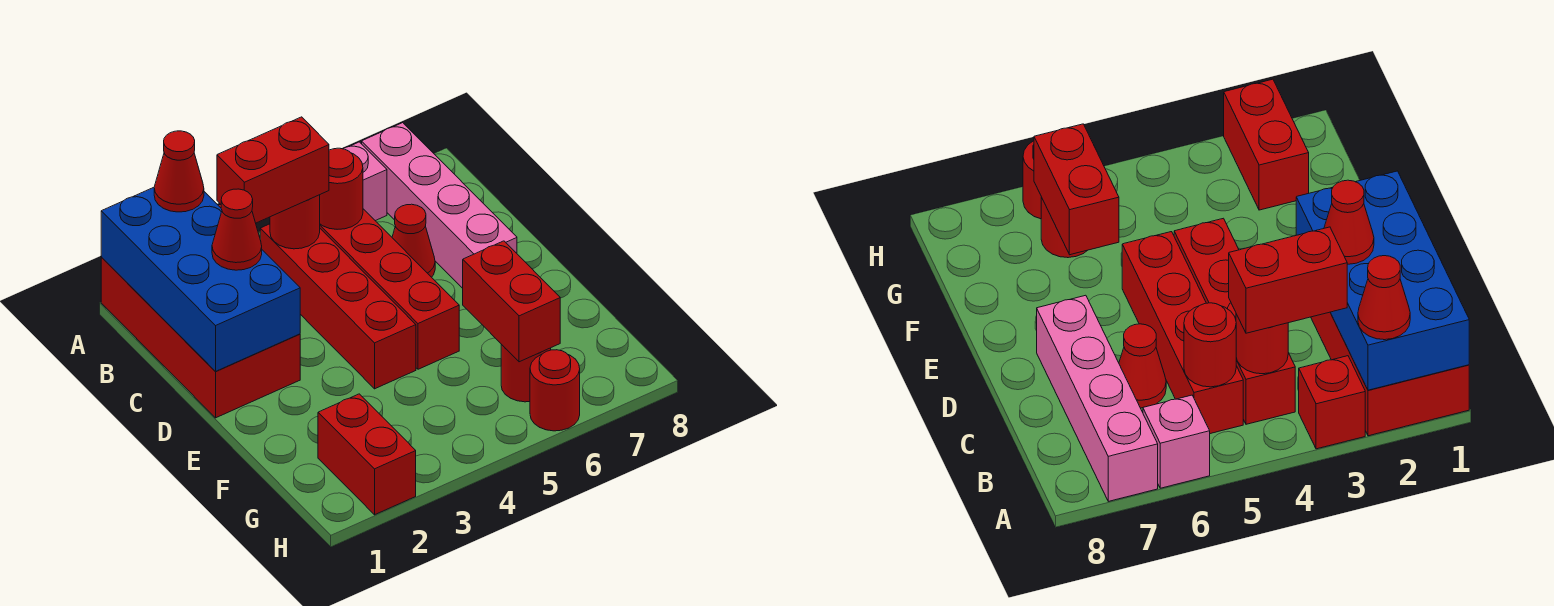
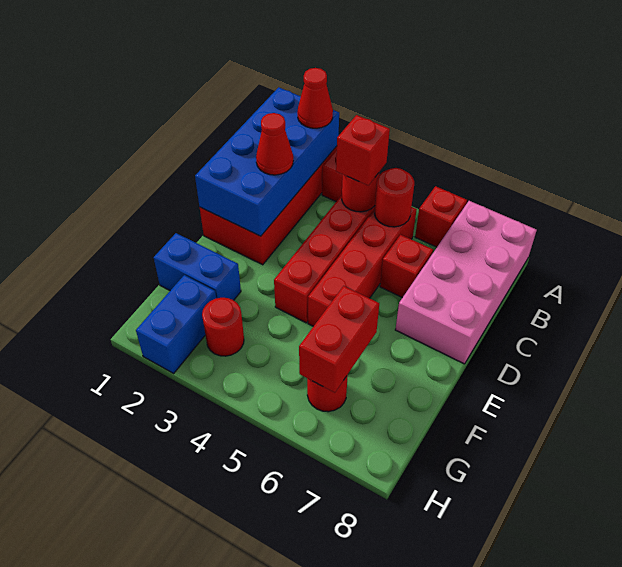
pink brick A6 level 1 -> red brick A6 level 1
pink brick A7:D7 level 1 -> pink brick A7:D8 level 1
red brick B3:B4 level 3 -> red brick B4 level 3
red cone C6 level 1 -> red brick C6 level 1
none -> blue brick F1:F2 level 1
red brick G2:H2 level 1 -> blue brick G2:H2 level 1
red round brick H6 level 1 -> red round brick G3 level 1

